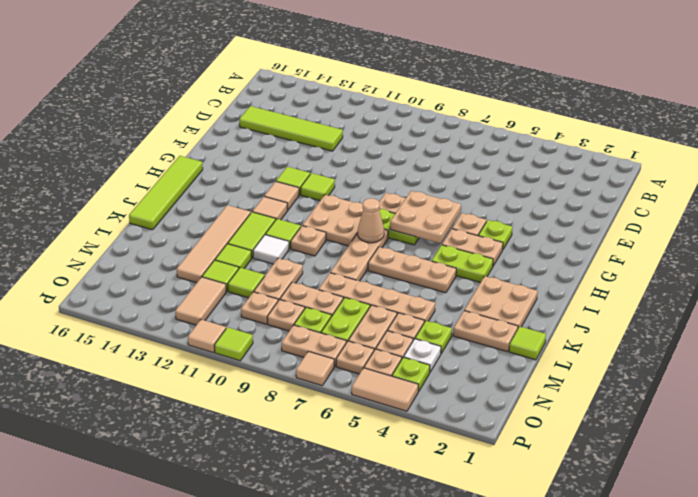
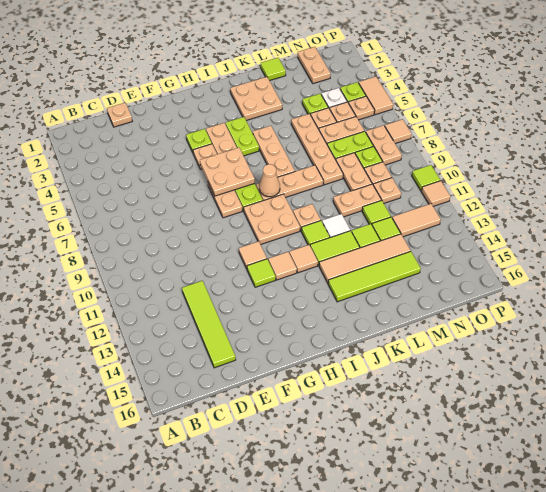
lime tile G11 level 1 -> tan tile G11 level 1
lime tile H16:K16 level 1 -> lime tile J14:M14 level 1
tan plate L2:L3 level 1 -> tan plate N1:N2 level 1
tan plate O6 level 1 -> tan plate D1 level 1

